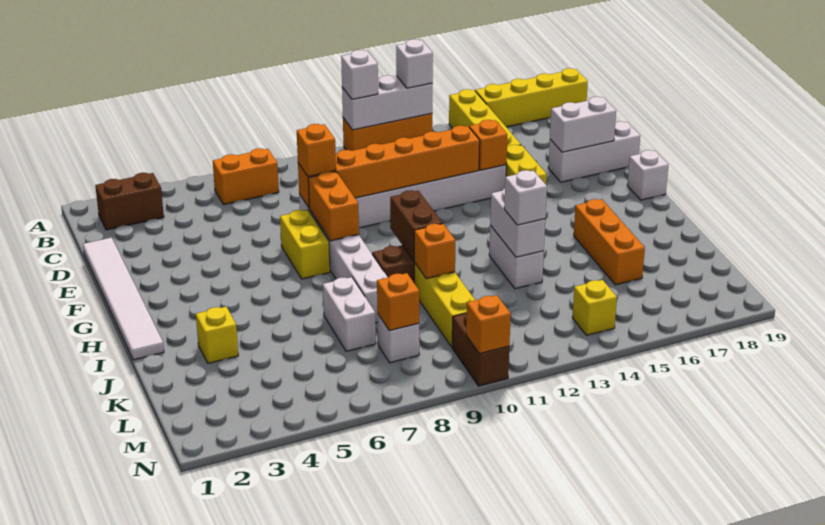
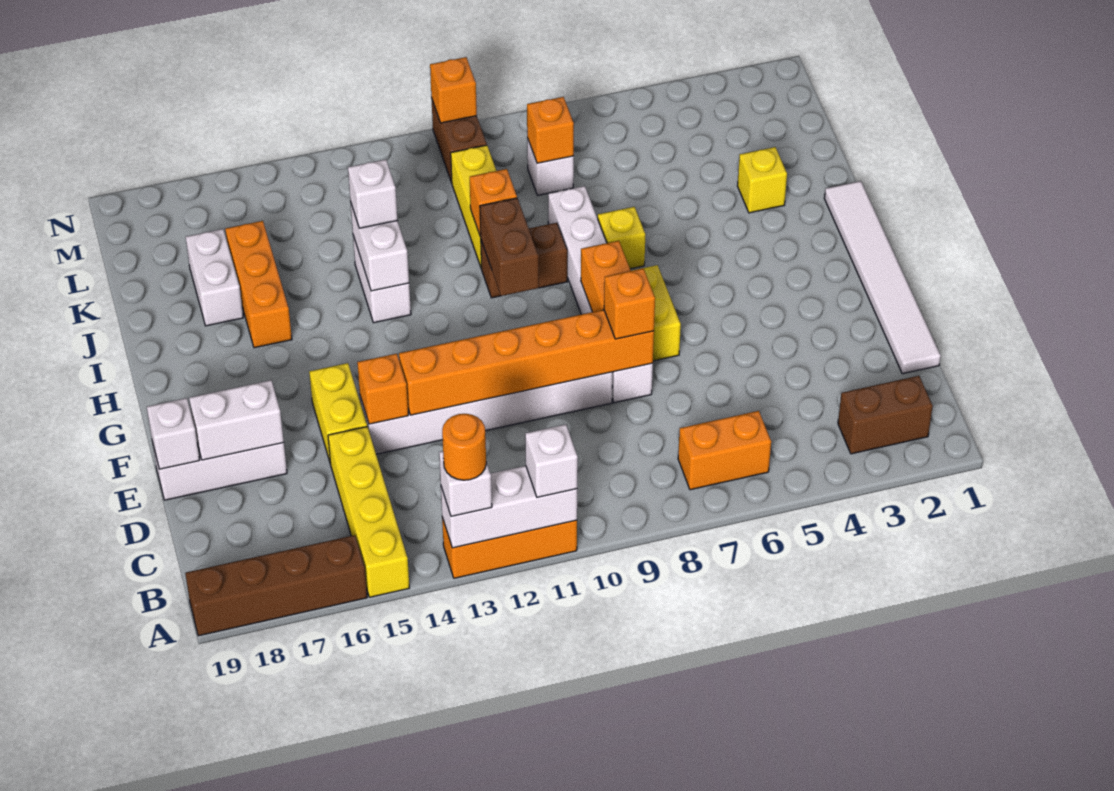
none -> orange round brick A13 level 4
yellow brick A16:A19 level 1 -> brown brick A16:A19 level 1
white brick G19 level 1 -> white brick E19 level 2
white brick J7:K7 level 1 -> white brick J17:K17 level 1
yellow brick M14 level 1 -> yellow brick I7 level 1

